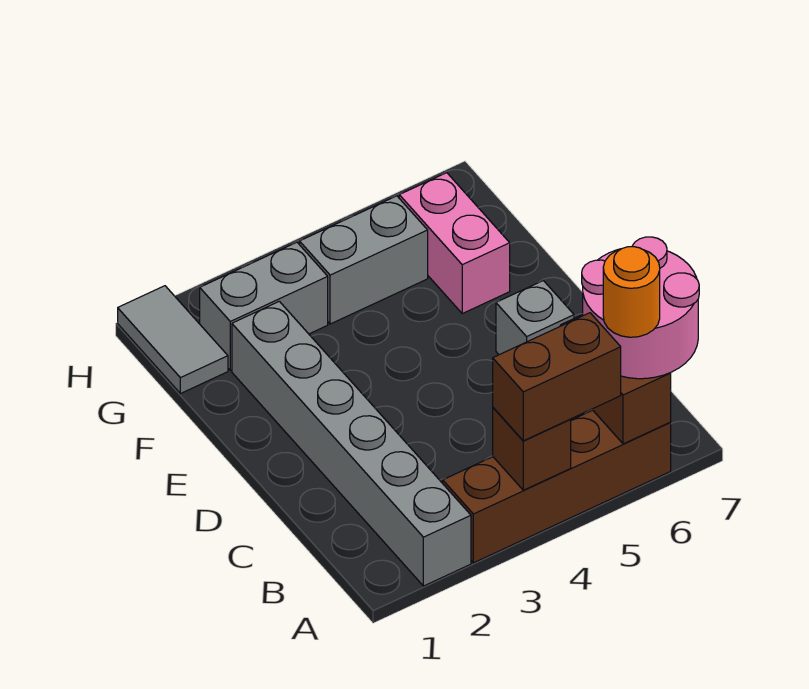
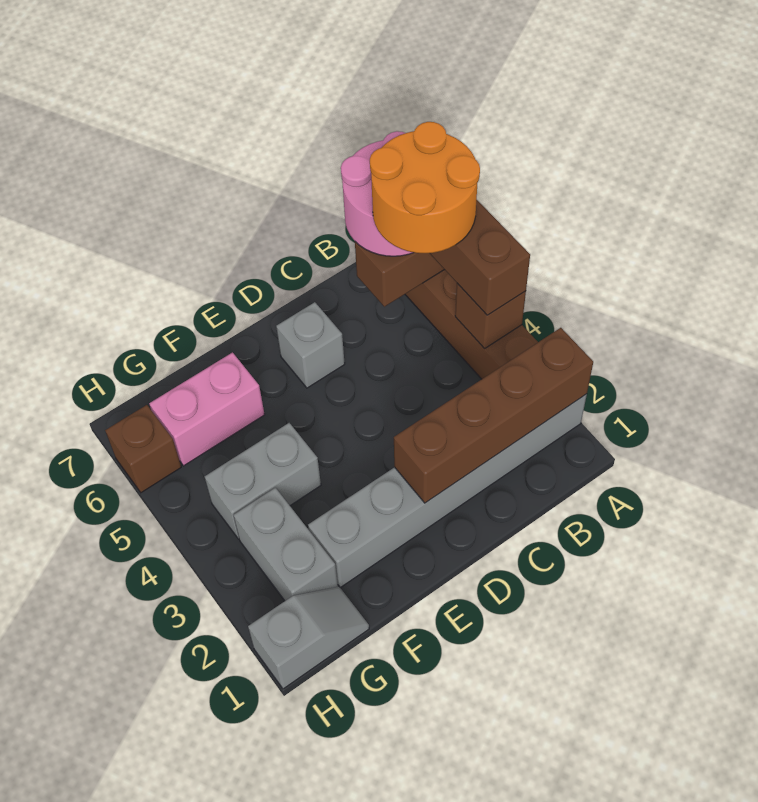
none -> brown brick A2:D2 level 2
orange round brick A6 level 4 -> orange round brick A5:B6 level 4
grey tile G1:H1 level 1 -> grey slope G1:H1 level 1 top H
grey brick G4:G5 level 1 -> grey brick F4:G4 level 1
none -> brown brick H6 level 1

